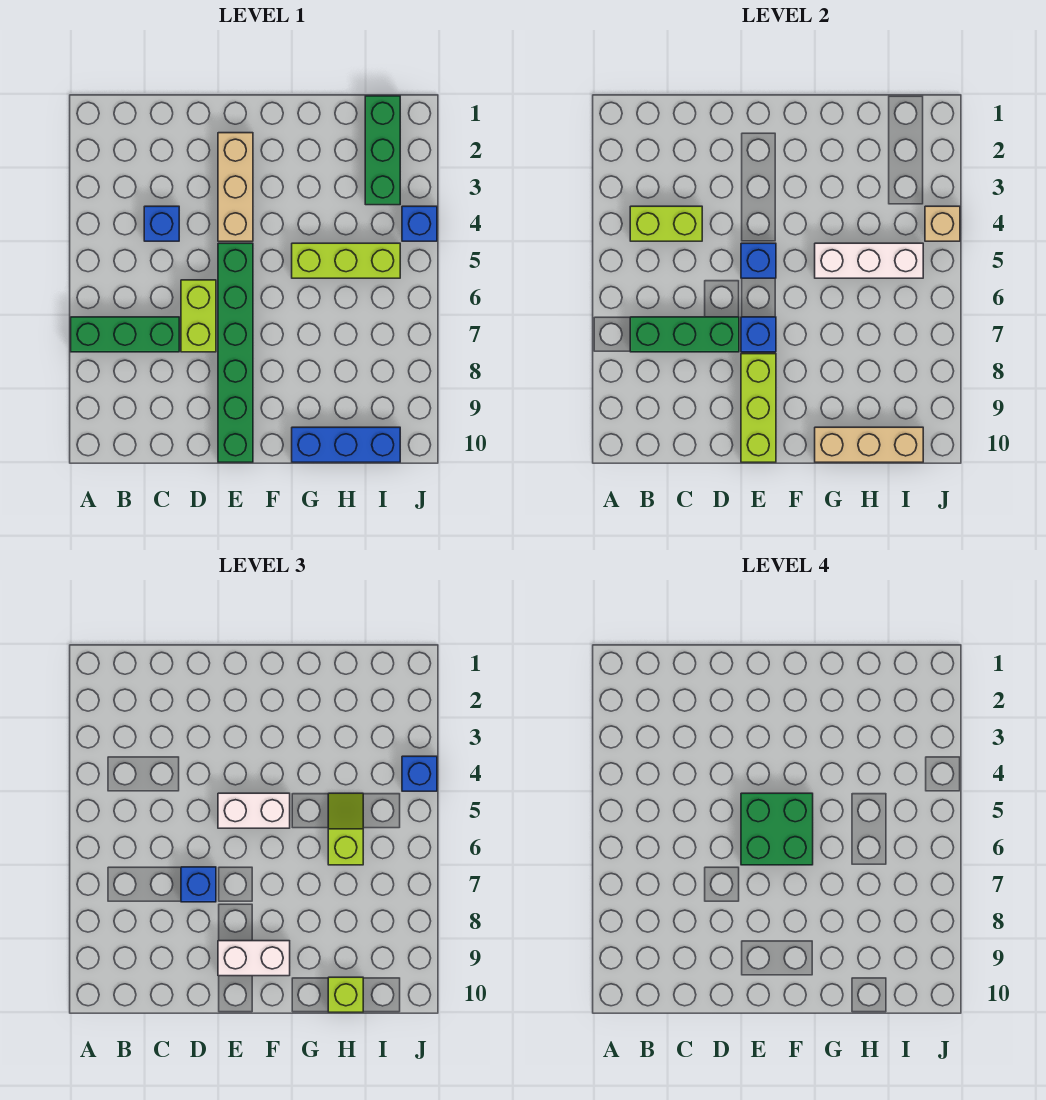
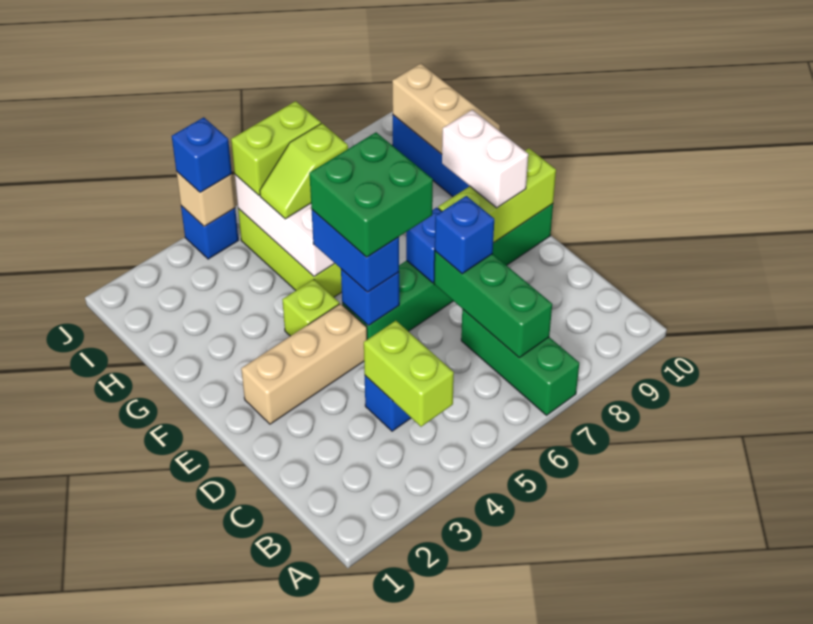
lime brick D6:D7 level 1 -> lime brick I5:I6 level 3
white brick E5:F5 level 3 -> blue brick E5:F5 level 3
lime brick H10 level 3 -> lime brick F4 level 1
green brick I1:I3 level 1 -> none

